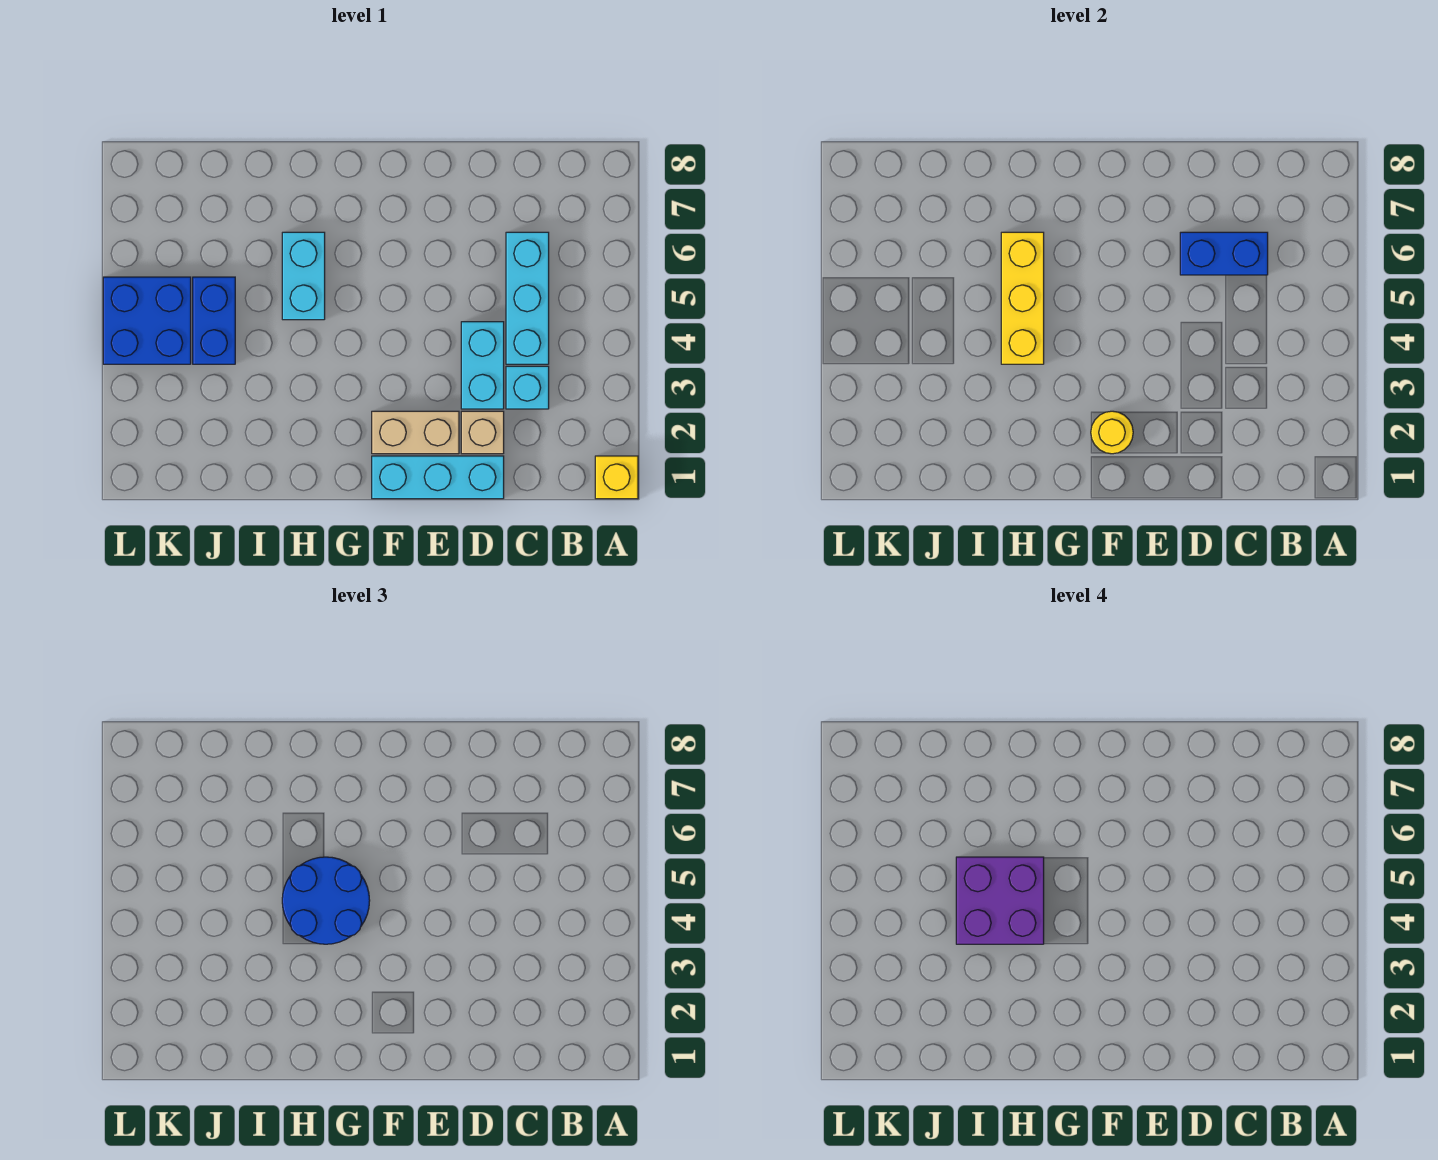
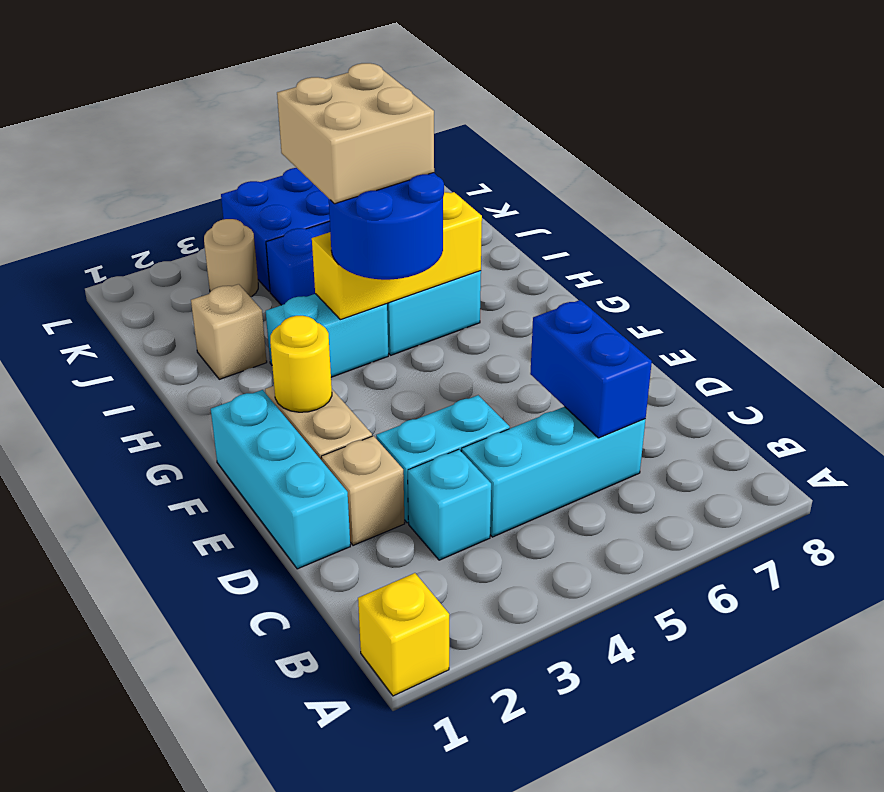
none -> cyan brick H3:H4 level 1
purple brick H4:I5 level 4 -> tan brick H4:I5 level 4
none -> tan brick I2 level 1
none -> tan round brick K3 level 1

